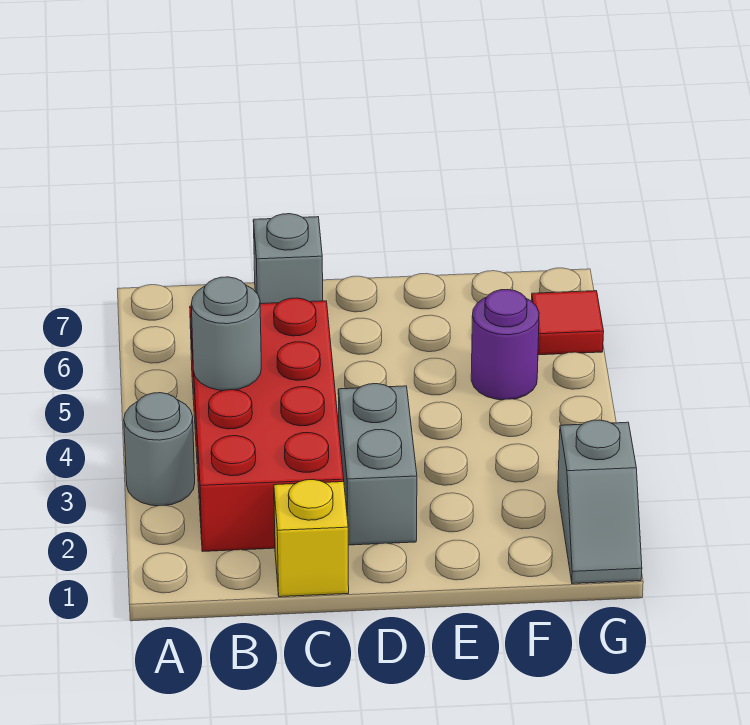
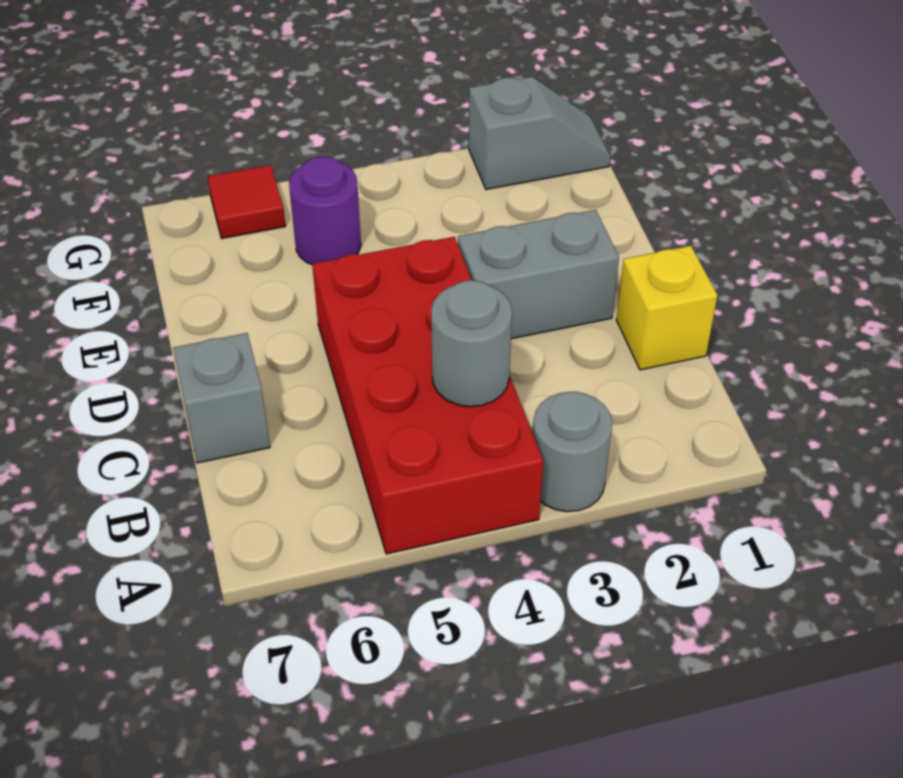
red brick B2:C5 level 1 -> red brick A4:D5 level 1

